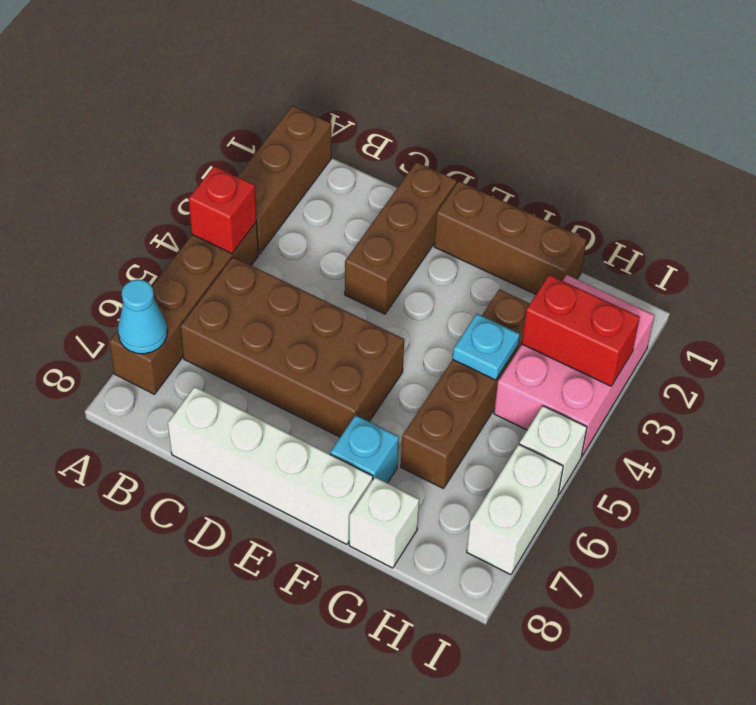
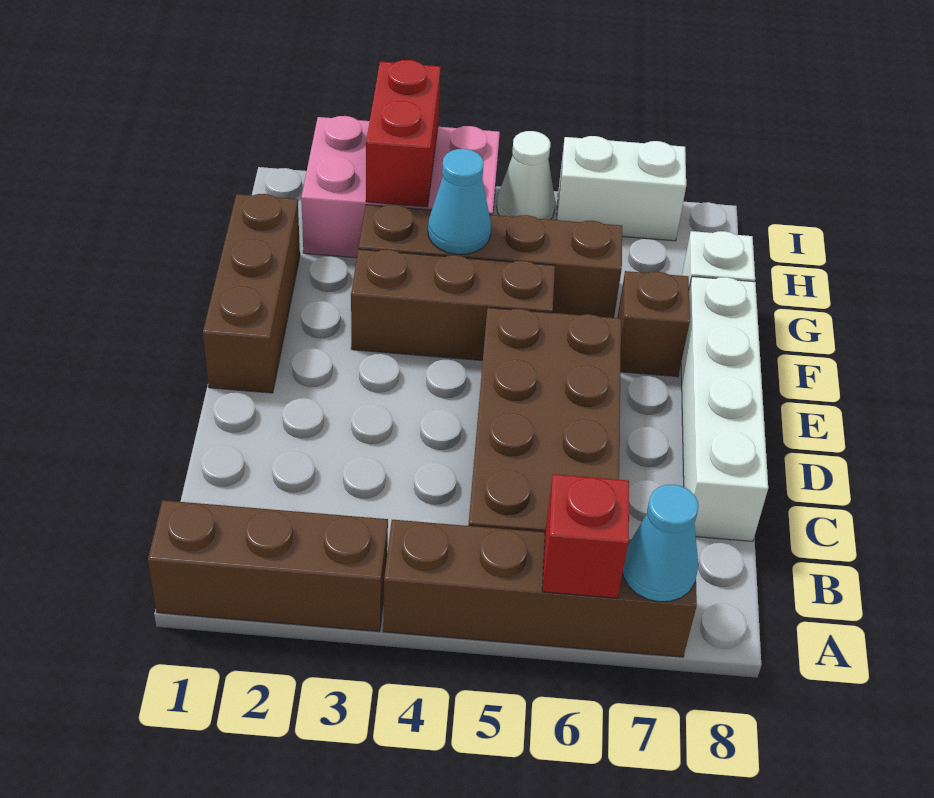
red brick A4 level 2 -> red brick A6 level 2
brown brick D1:D3 level 1 -> brown brick F3:F5 level 1
cyan brick F7 level 1 -> brown brick F7 level 1
cyan plate G4 level 2 -> cyan cone G4 level 2
white brick I5 level 1 -> white cone I5 level 1

